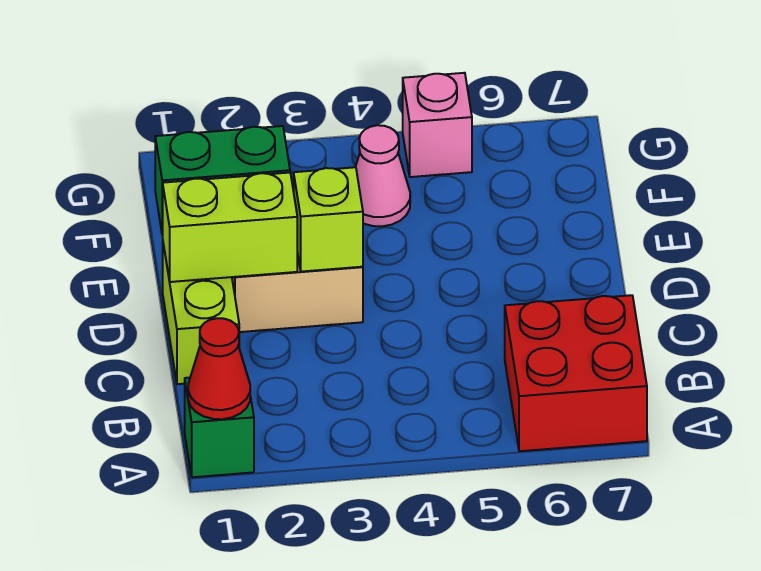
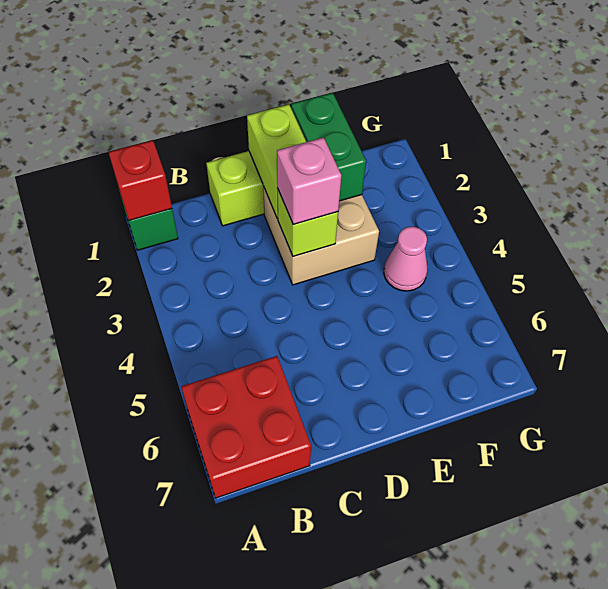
red cone A1 level 2 -> red brick A1 level 2
pink brick G5 level 1 -> pink brick D3 level 3

